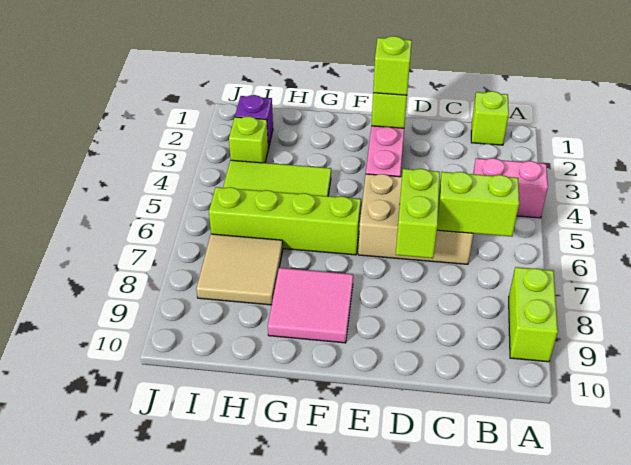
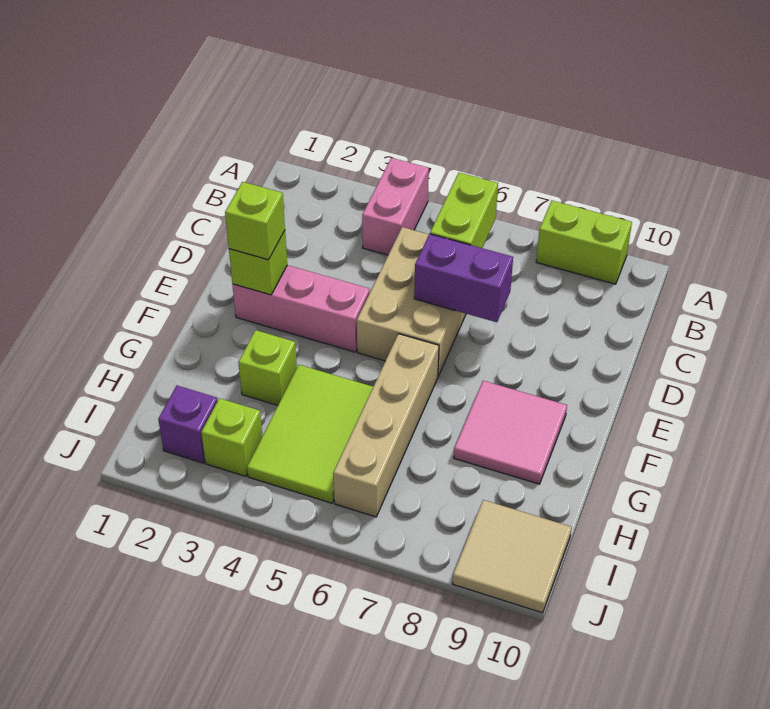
lime brick B1 level 1 -> lime brick G3 level 1
lime brick D6:D7 level 2 -> purple brick D6:D7 level 2
lime brick F6:I6 level 1 -> tan brick F6:I6 level 1
tan tile H7:I8 level 1 -> tan tile I9:J10 level 1

